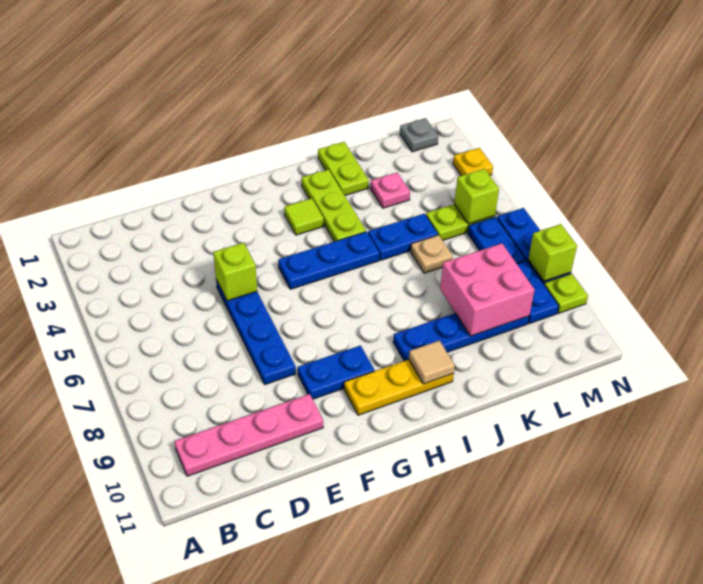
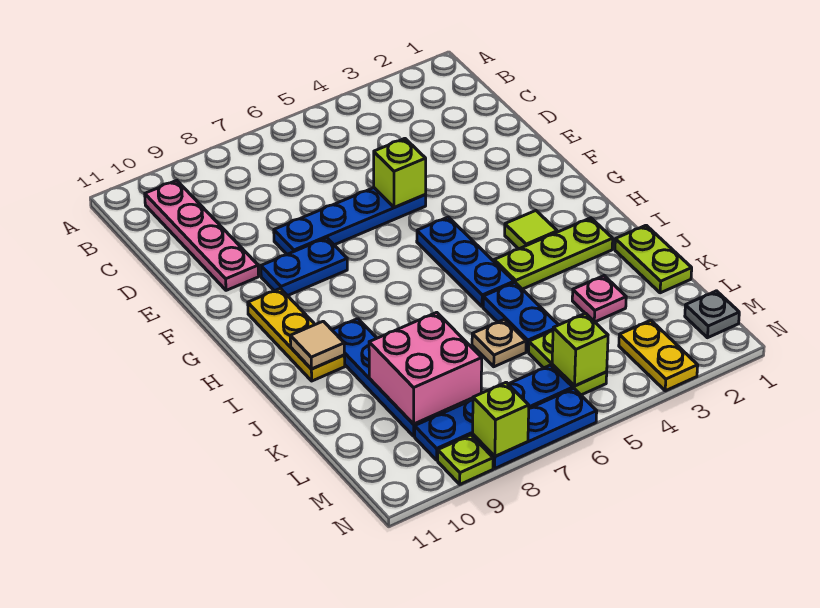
blue plate F9:G9 level 1 -> blue plate F8:F9 level 1
lime plate J1:J2 level 1 -> lime plate J1:K1 level 1
yellow plate N3 level 1 -> yellow plate M3:N3 level 1

